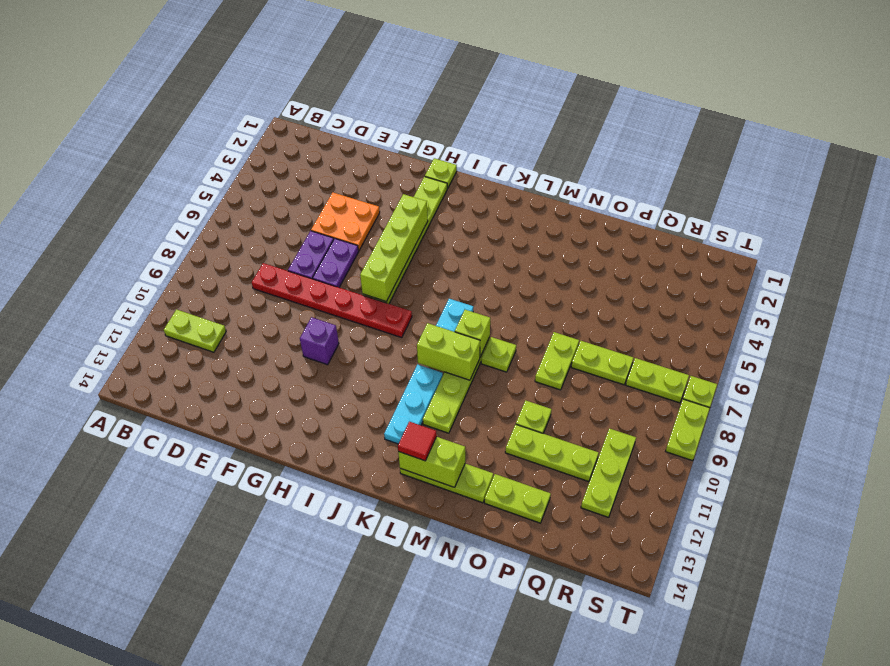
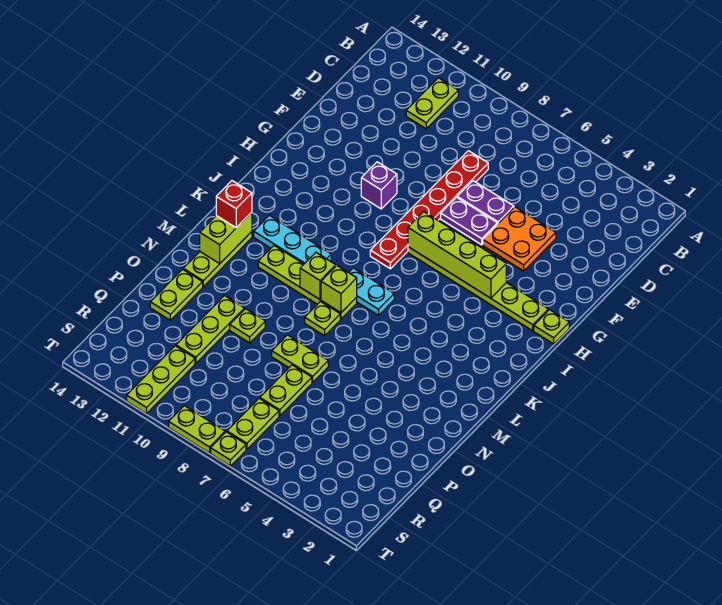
lime brick K9:L9 level 2 -> lime brick L9 level 2
red tile L13 level 3 -> red brick L13 level 3
lime plate R10:R12 level 1 -> lime plate R11:T11 level 1

